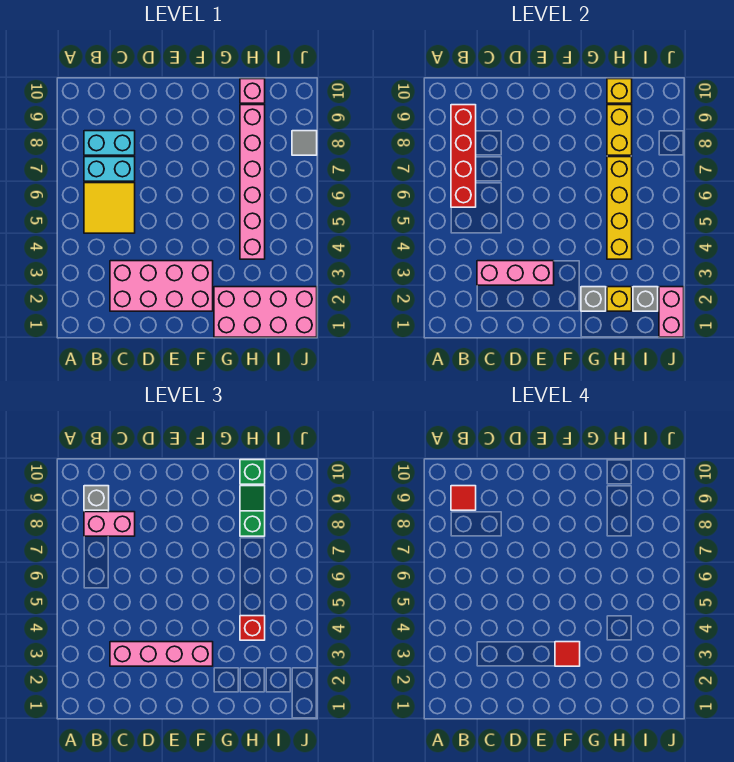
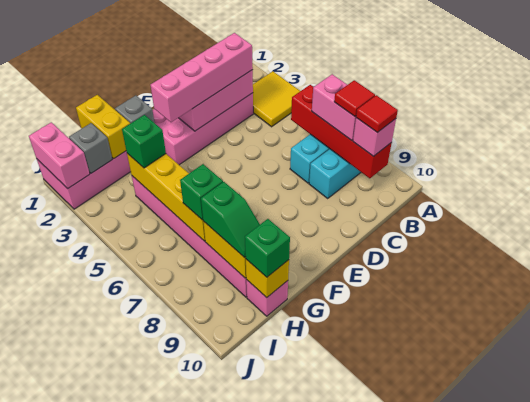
yellow tile B5:C6 level 1 -> yellow tile A3:B4 level 1
pink brick B8:C8 level 3 -> pink brick B7:B8 level 3
grey brick B9 level 3 -> pink brick B9 level 3
red tile F3 level 4 -> red tile B8 level 4
yellow brick H2 level 2 -> yellow brick H1:H2 level 2
red brick H4 level 3 -> green brick H4 level 3
none -> green brick H7 level 3
grey tile J8 level 1 -> none

